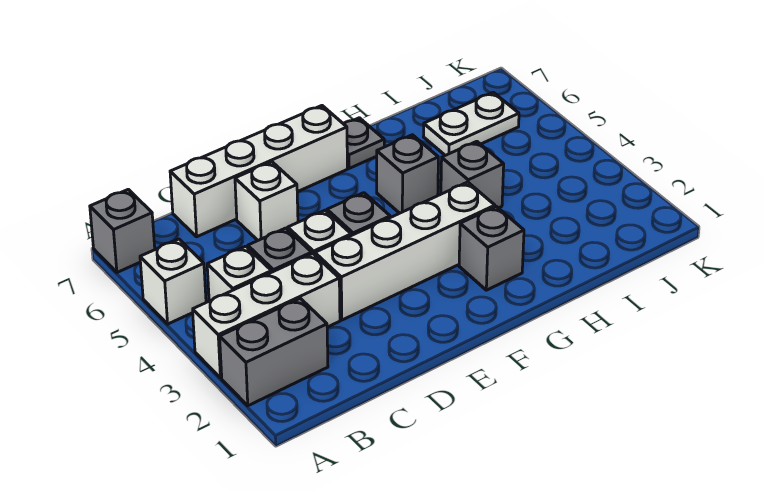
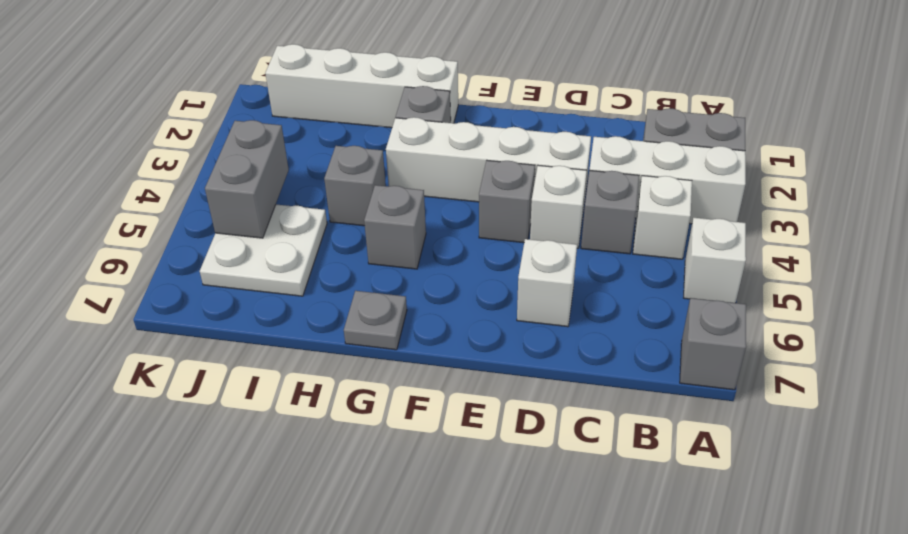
white brick C7:F7 level 1 -> white brick G1:J1 level 1
white plate I6:J6 level 1 -> white plate I5:J6 level 1
none -> grey brick J4:J5 level 2

